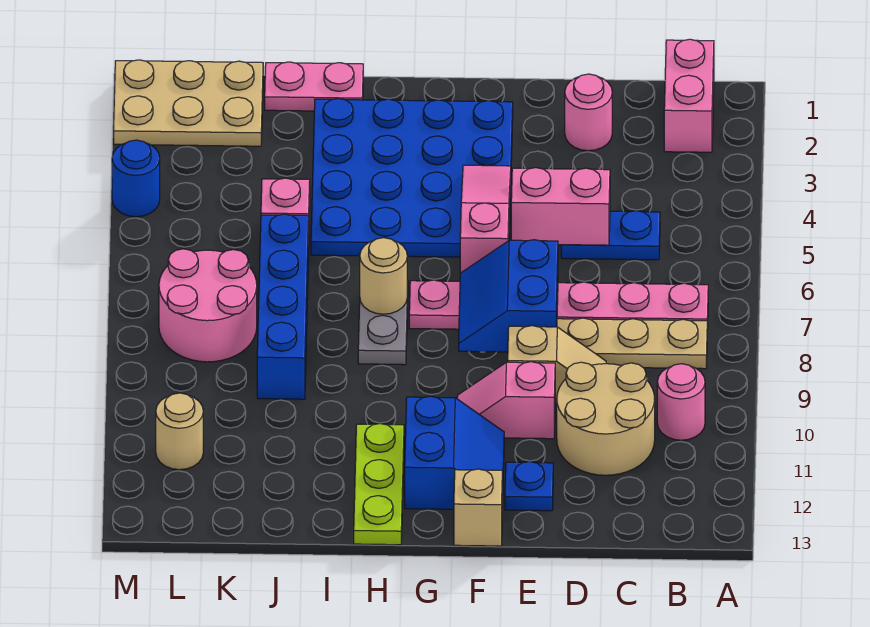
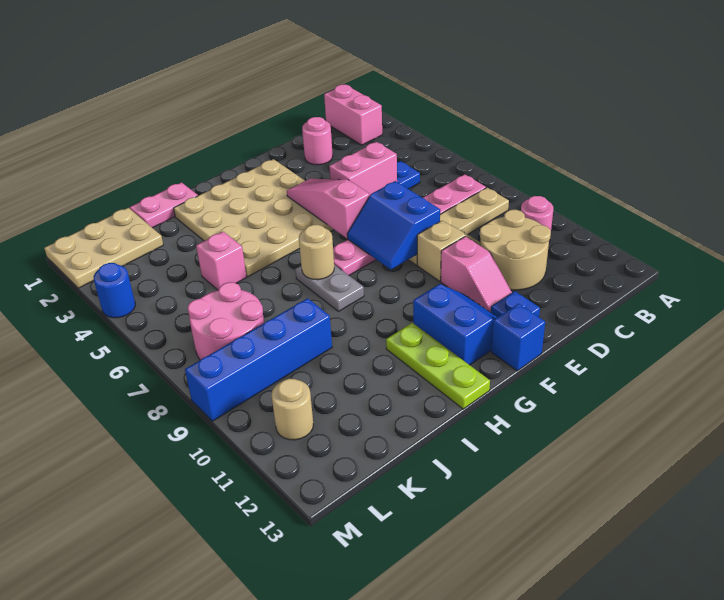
pink slope E10:F10 level 1 top E -> pink slope E10:E11 level 1 top 10
blue plate F2:I5 level 1 -> tan plate F2:I5 level 1
tan brick F13 level 1 -> blue brick F13 level 1
blue brick J6:J9 level 1 -> blue brick J9:M9 level 1

